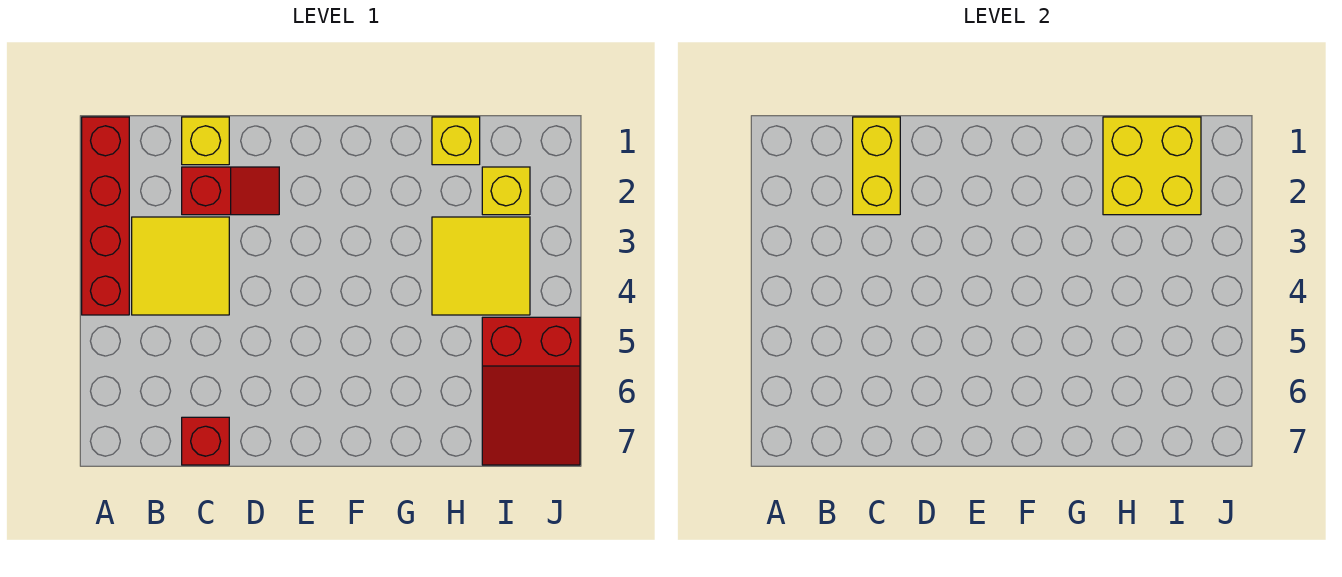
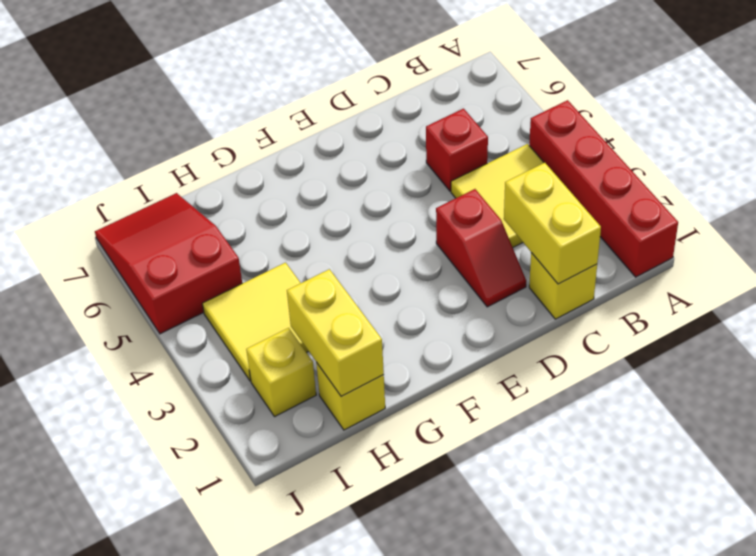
red slope C2:D2 level 1 top C -> red slope D2:D3 level 1 top 3
red brick C7 level 1 -> red brick C5 level 1
yellow brick H1:I2 level 2 -> yellow brick H1:H2 level 2

